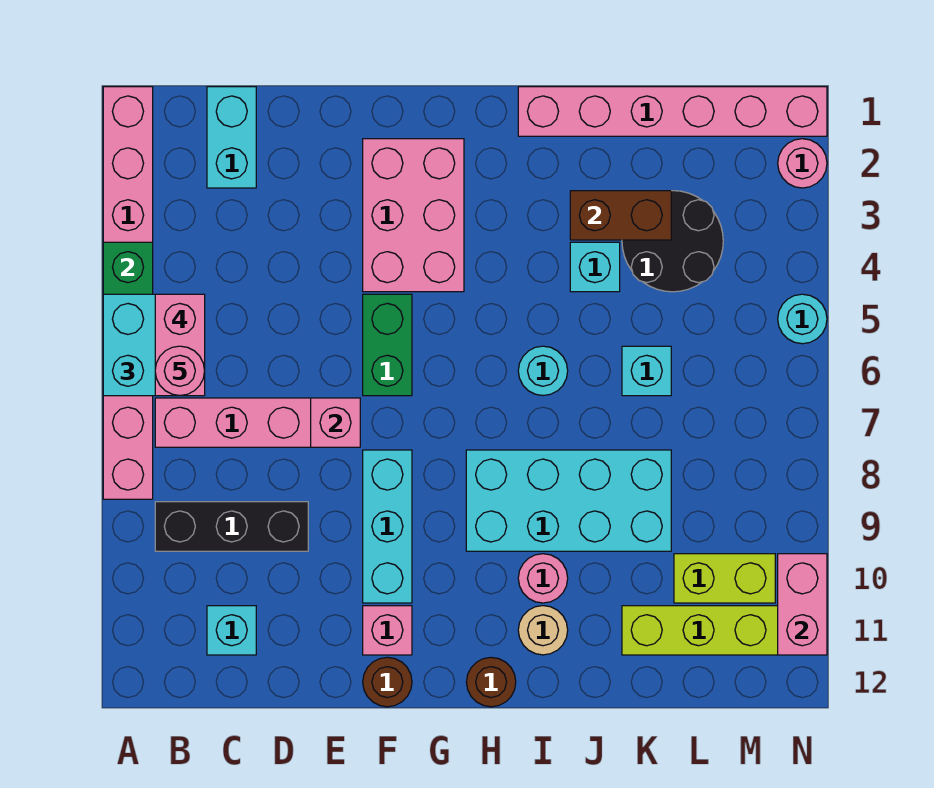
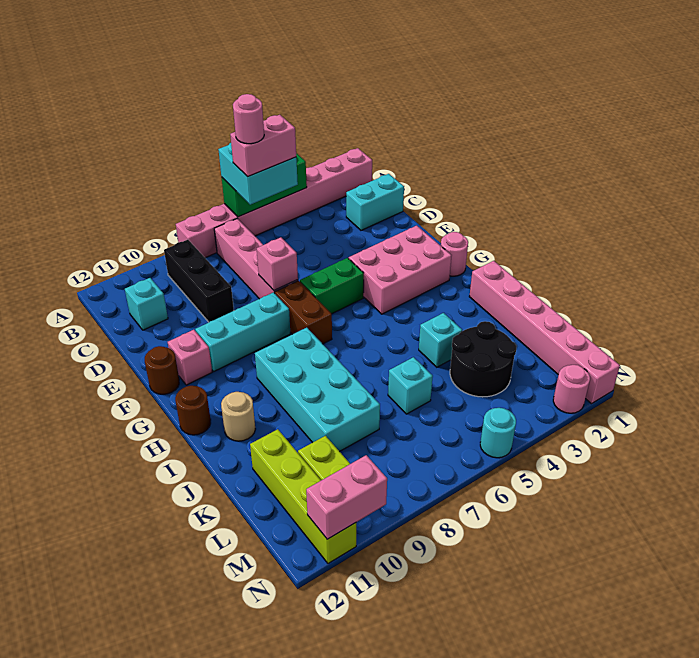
cyan round brick I6 level 1 -> none
pink round brick I10 level 1 -> pink round brick G1 level 1
brown brick J3:K3 level 2 -> brown brick F7:G7 level 1

